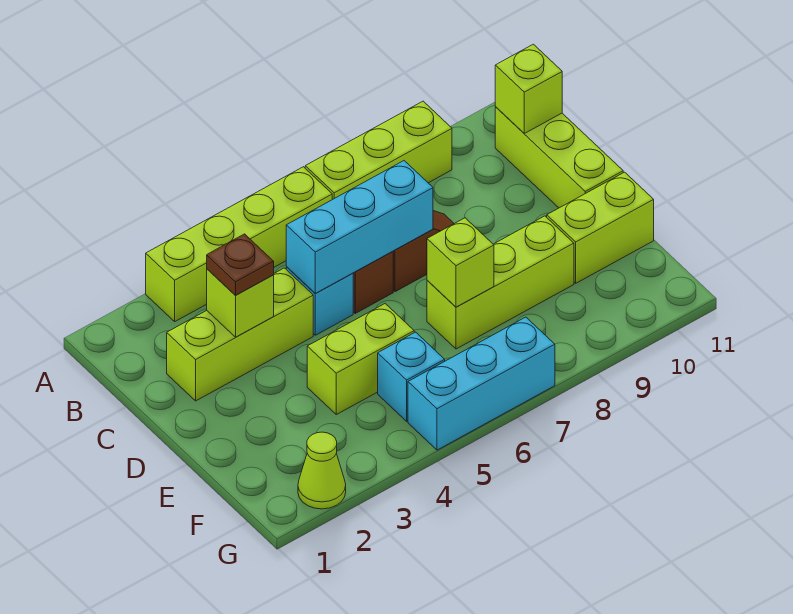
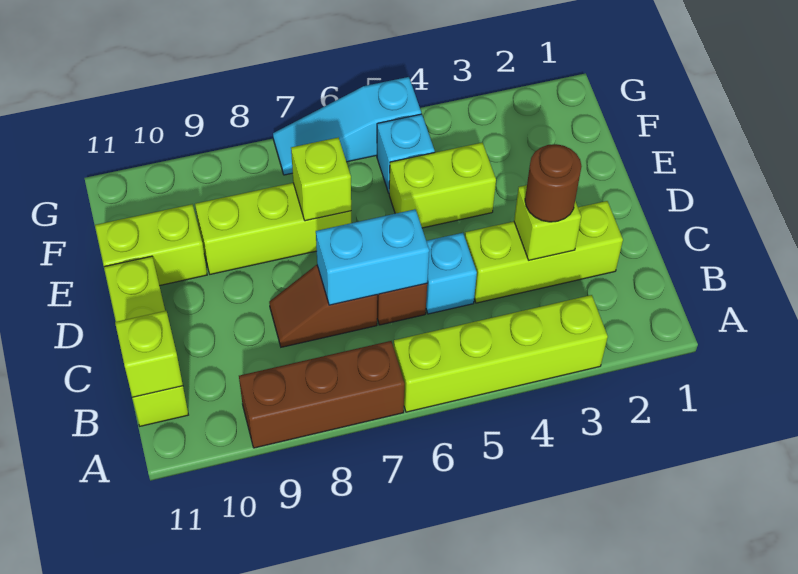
lime brick A7:A9 level 1 -> brown brick A7:A9 level 1
brown plate C3 level 3 -> brown round brick C3 level 3
cyan brick C5:C7 level 2 -> cyan brick C6:C7 level 2
lime cone G2 level 1 -> none
cyan brick G5:G7 level 1 -> cyan slope G5:G7 level 1 top 5

